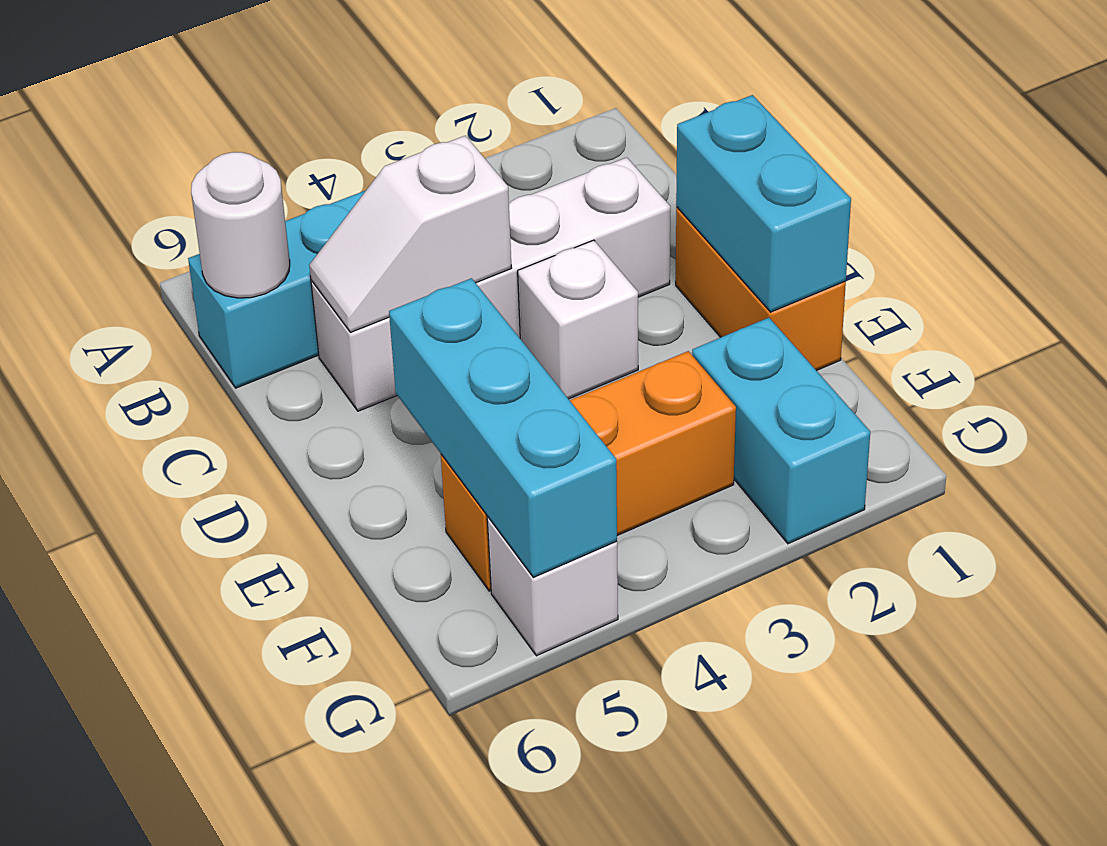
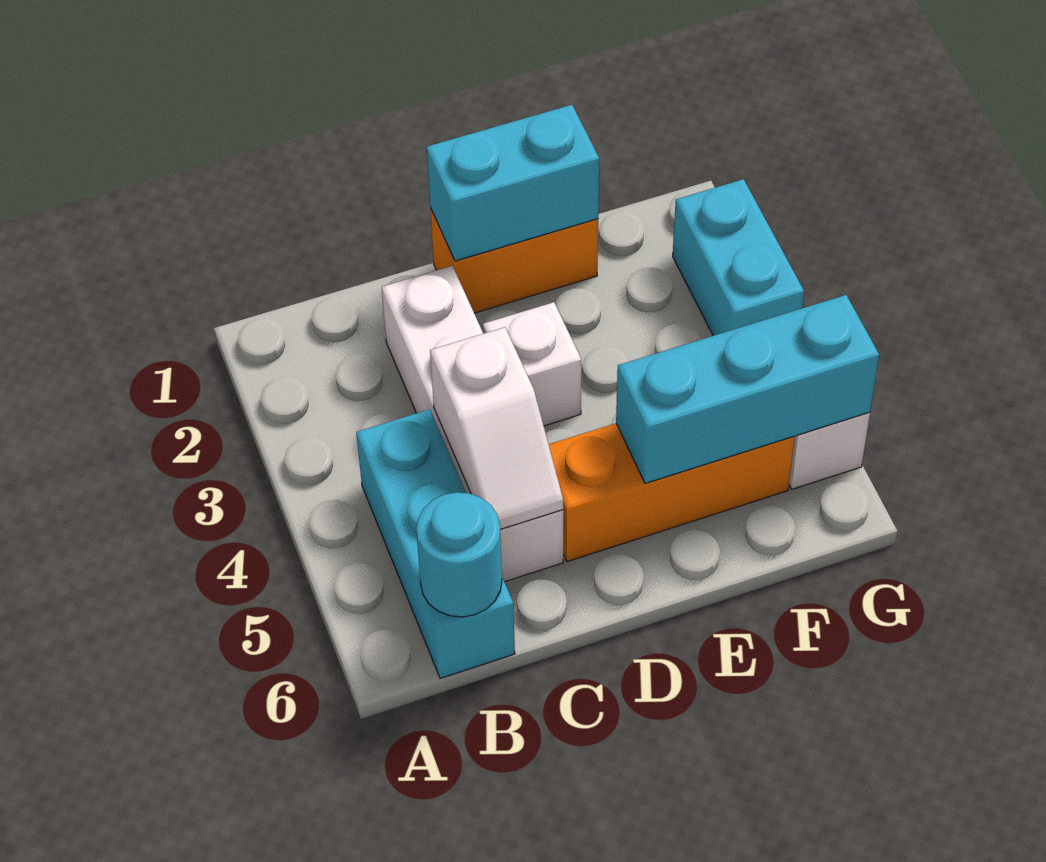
white round brick B6 level 2 -> cyan round brick B6 level 2
cyan brick F2:G2 level 1 -> cyan brick G2:G3 level 1
orange brick F3:F5 level 1 -> orange brick D5:F5 level 1

